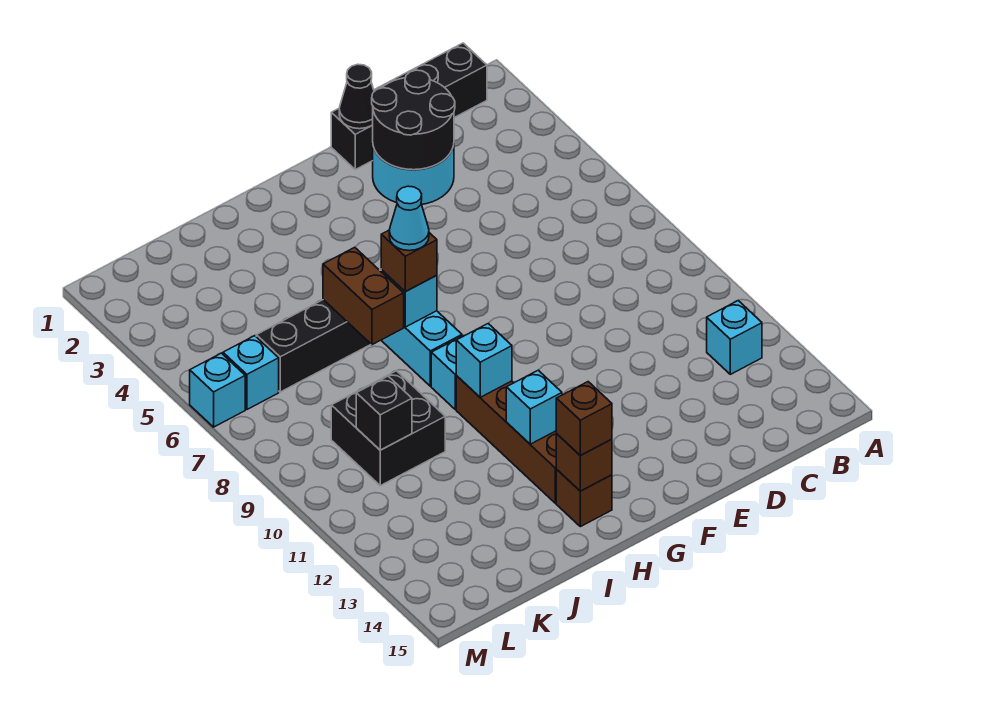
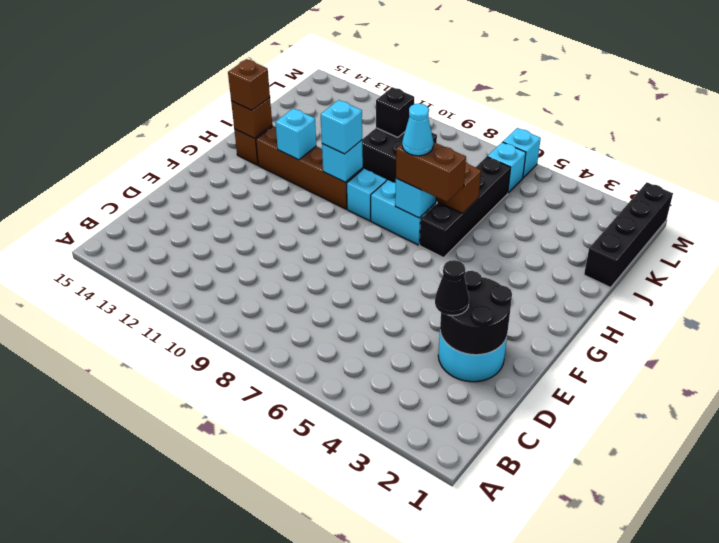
black brick B1:E1 level 1 -> black brick J1:M1 level 1
cyan brick B12 level 1 -> cyan brick H10 level 3
black cone E1 level 2 -> black cone D3 level 3
brown brick H7 level 3 -> brown brick H6:H7 level 3

